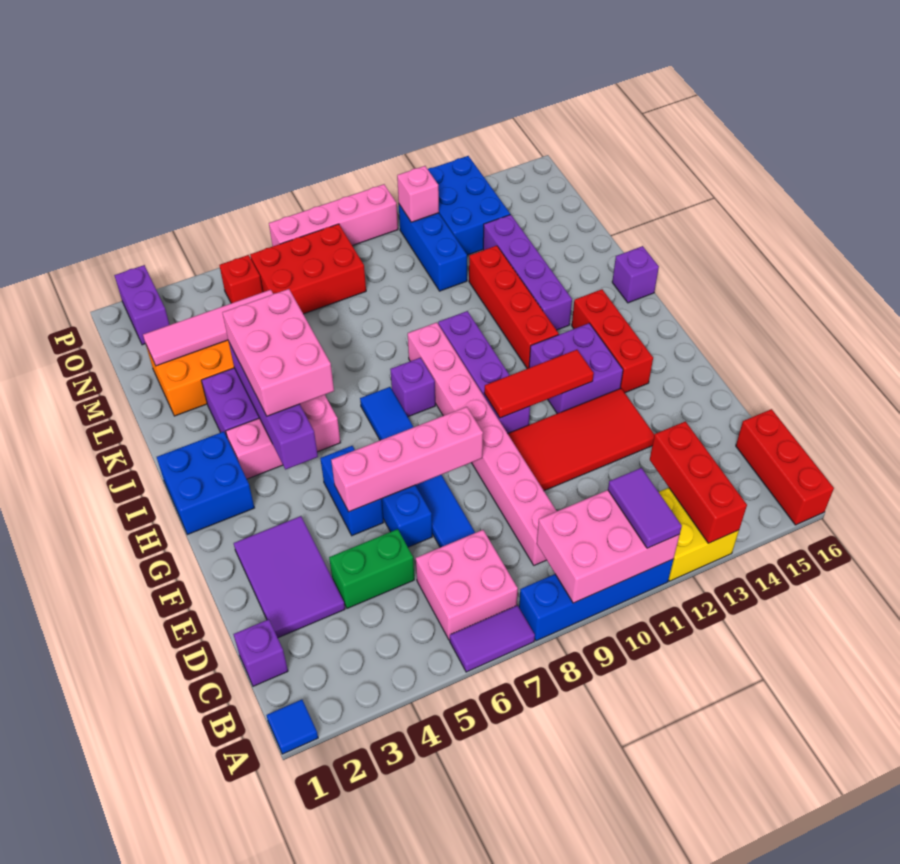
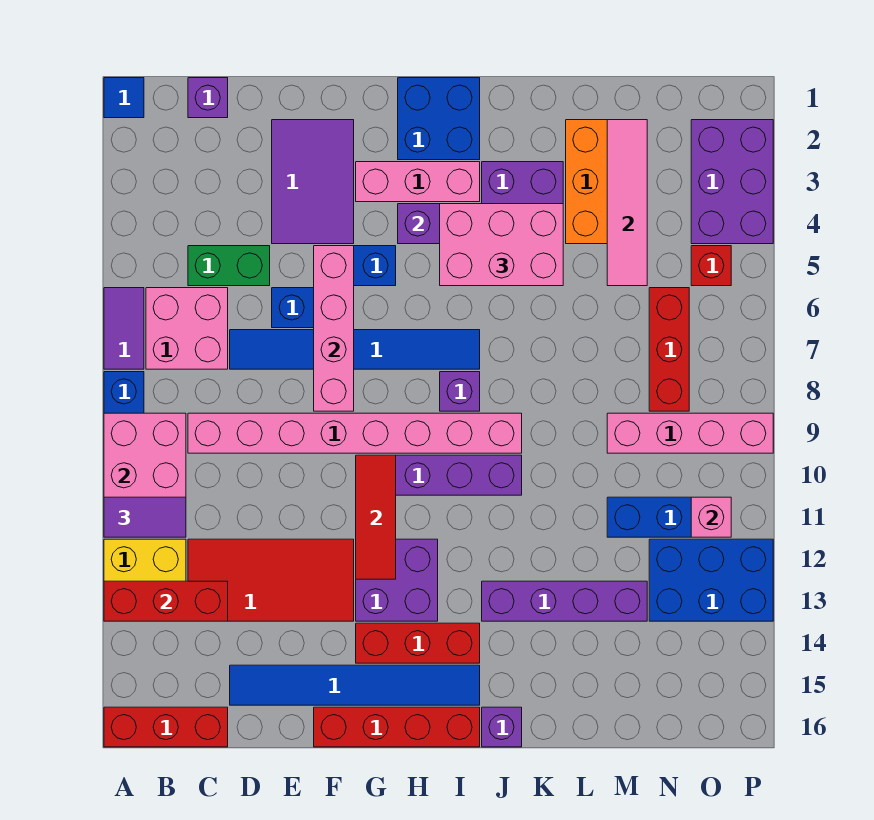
purple tile D2:F3 level 1 -> purple tile E2:F4 level 1
green brick D4:D5 level 1 -> green brick C5:D5 level 1
none -> blue tile D15:I15 level 1
red tile E10:F13 level 1 -> red tile C12:F13 level 1
pink brick I3:I5 level 1 -> pink brick G3:I3 level 1
red brick I12:L12 level 1 -> red brick F16:I16 level 1
red brick N6:O8 level 1 -> red brick N6:N8 level 1
purple brick O2:P2 level 1 -> purple brick O2:P4 level 1
pink brick P7:P10 level 1 -> pink brick M9:P9 level 1

